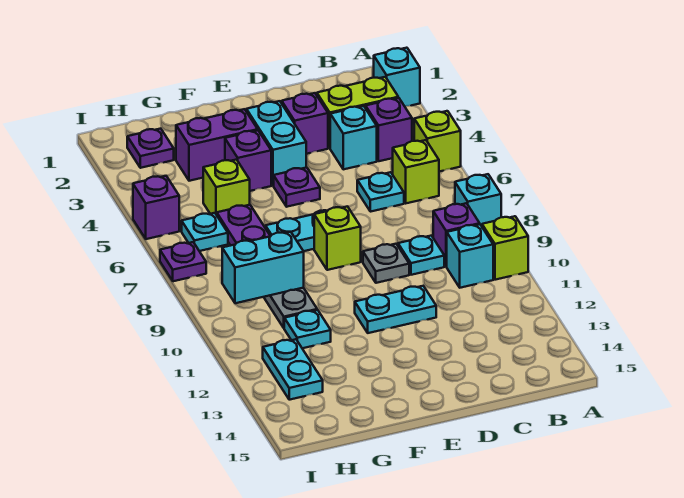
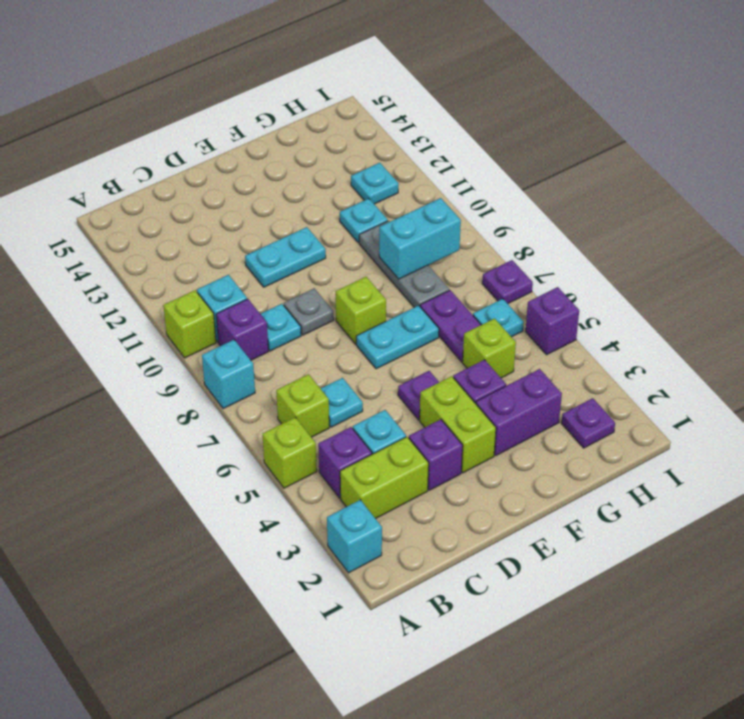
cyan brick E3:E4 level 1 -> lime brick E3:E4 level 1
cyan plate H12:H13 level 1 -> cyan plate H12 level 1

